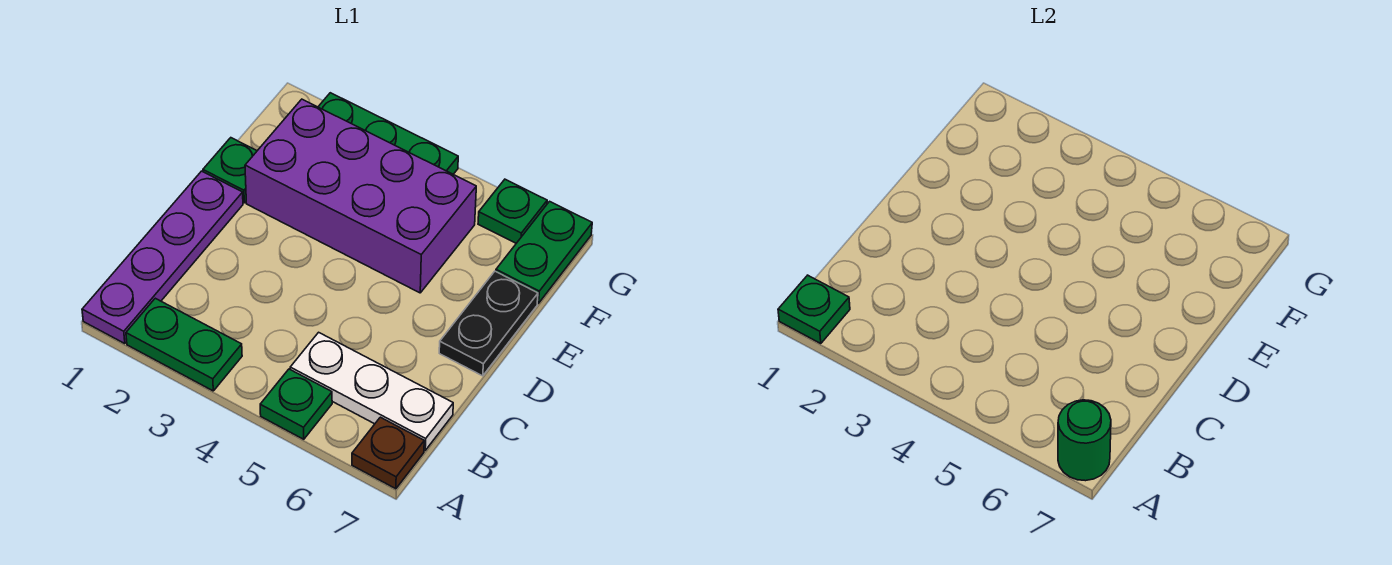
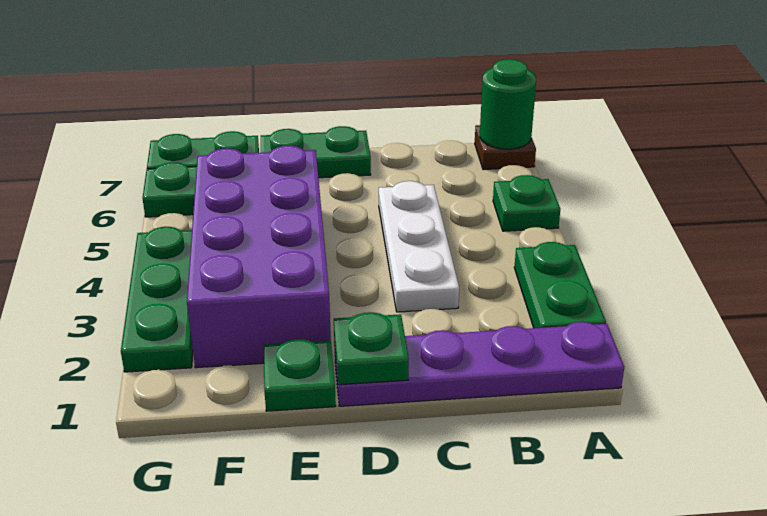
green plate A1 level 2 -> green plate D1 level 2
white plate B5:B7 level 1 -> white plate C3:C5 level 1
black plate D7:E7 level 1 -> green plate D7:E7 level 1

